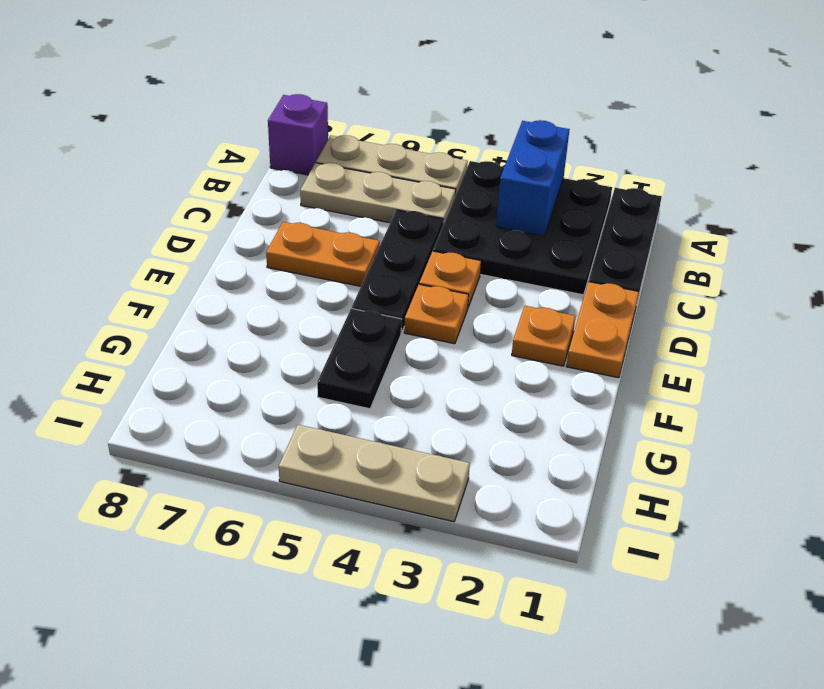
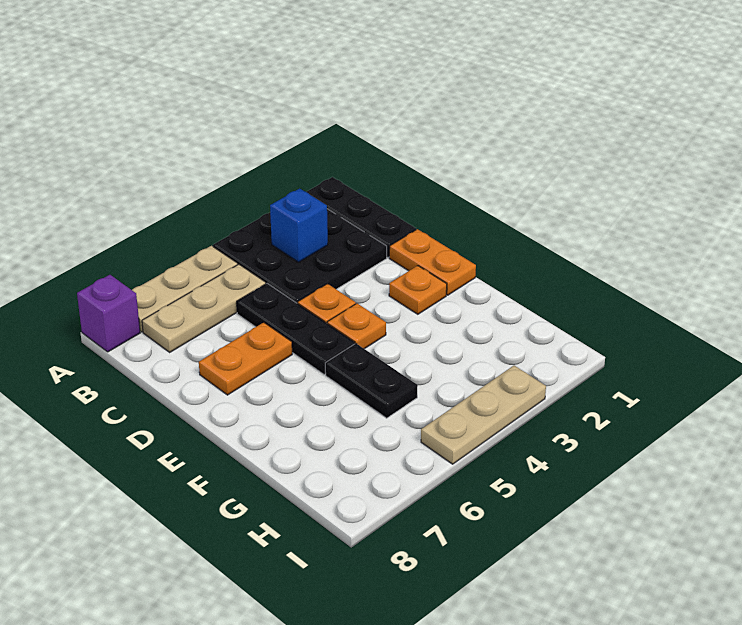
blue brick A3:B3 level 2 -> blue brick B3 level 2

